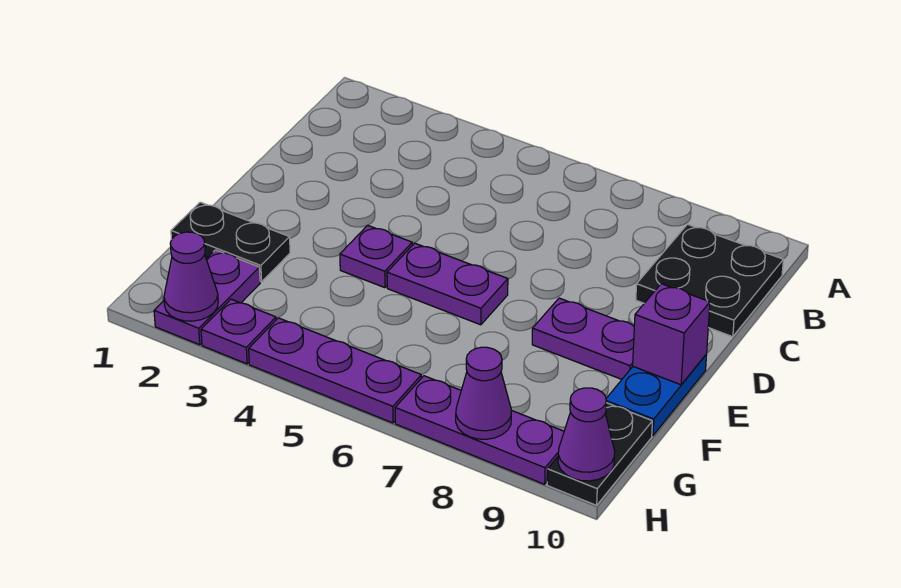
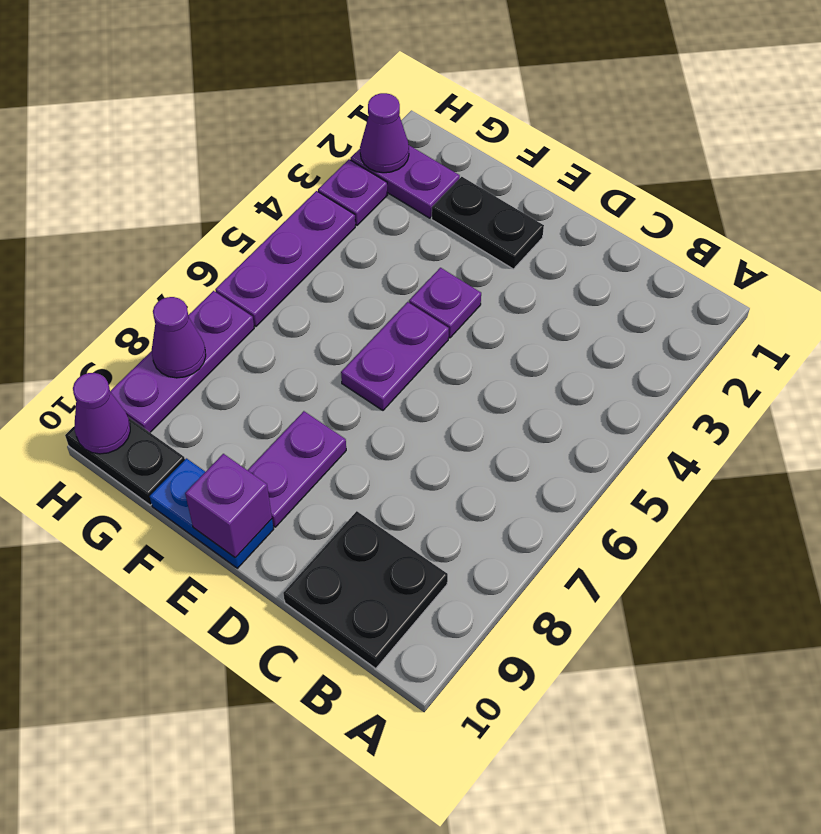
black plate F1:F2 level 1 -> black plate E2:F2 level 1

